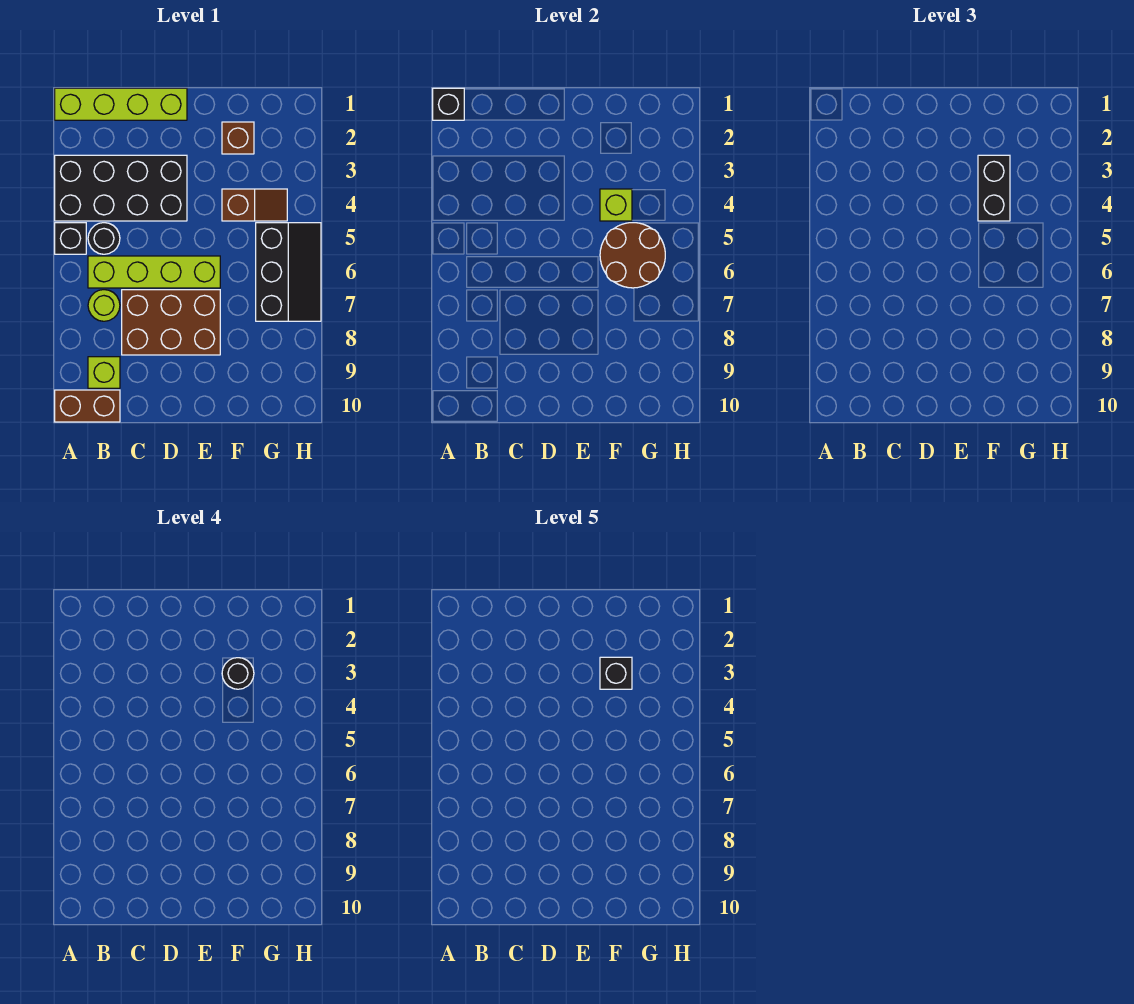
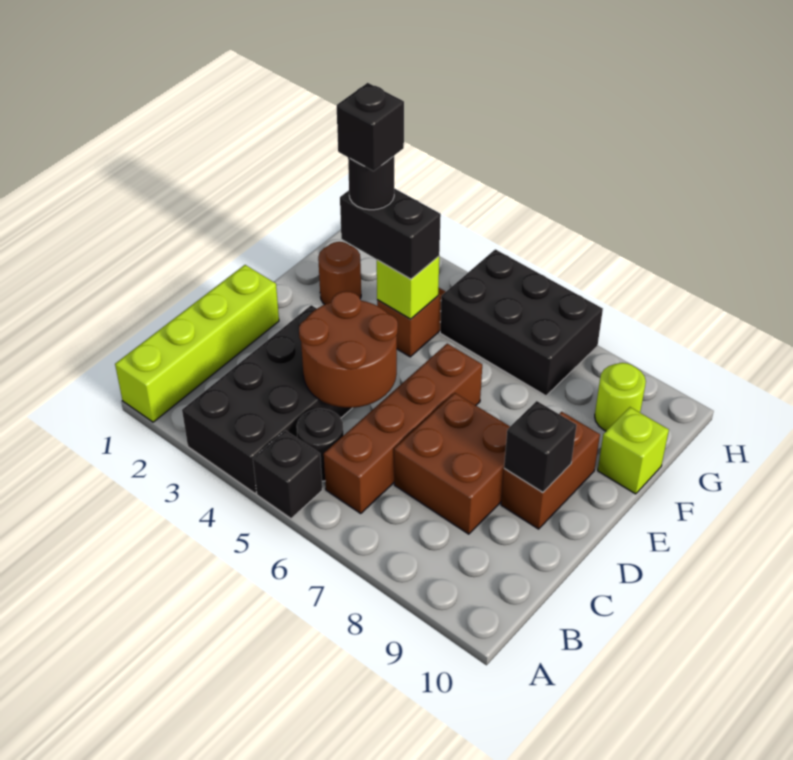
black brick A1 level 2 -> black brick D9 level 2
brown brick A10:B10 level 1 -> brown brick D9:E9 level 1
lime brick B6:E6 level 1 -> brown brick B6:E6 level 1
lime round brick B7 level 1 -> lime round brick G9 level 1
lime brick B9 level 1 -> lime brick F10 level 1
brown brick C7:E8 level 1 -> brown brick C7:D8 level 1
brown brick F2 level 1 -> brown round brick F2 level 1
brown round brick F5:G6 level 2 -> brown round brick C4:D5 level 2
black slope G5:H7 level 1 top G -> black brick G5:H7 level 1

